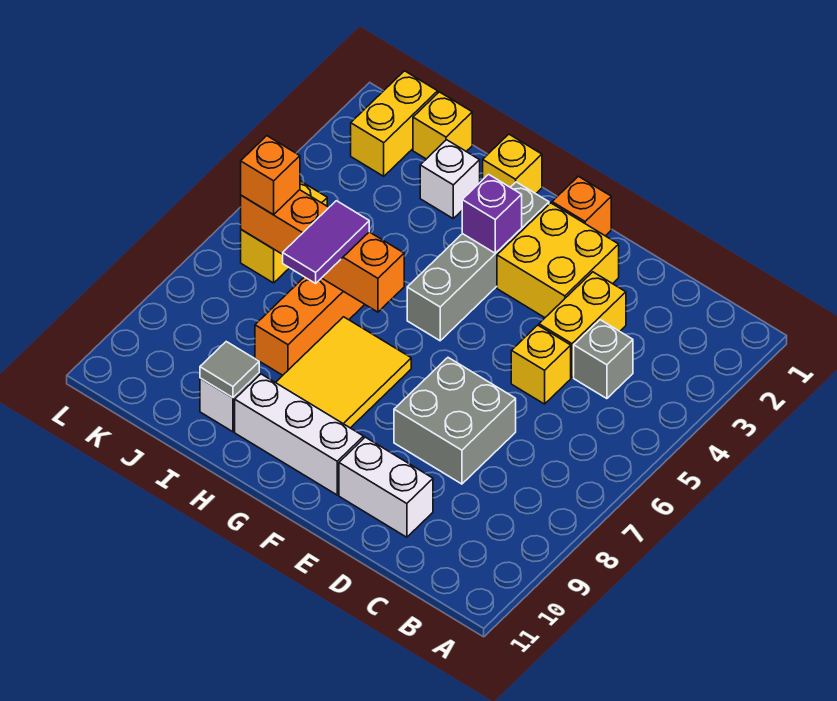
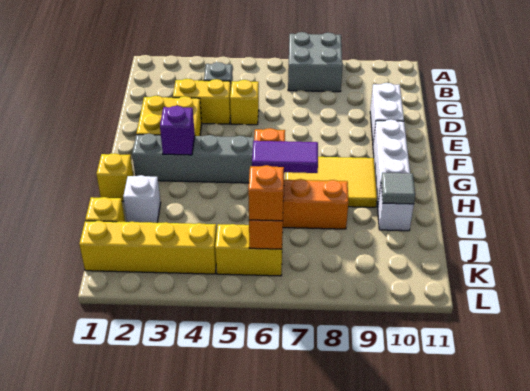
grey brick D7:E8 level 1 -> grey brick A7:B8 level 1
orange brick F1 level 1 -> none
yellow brick K1:K2 level 1 -> yellow brick K1:K4 level 1

